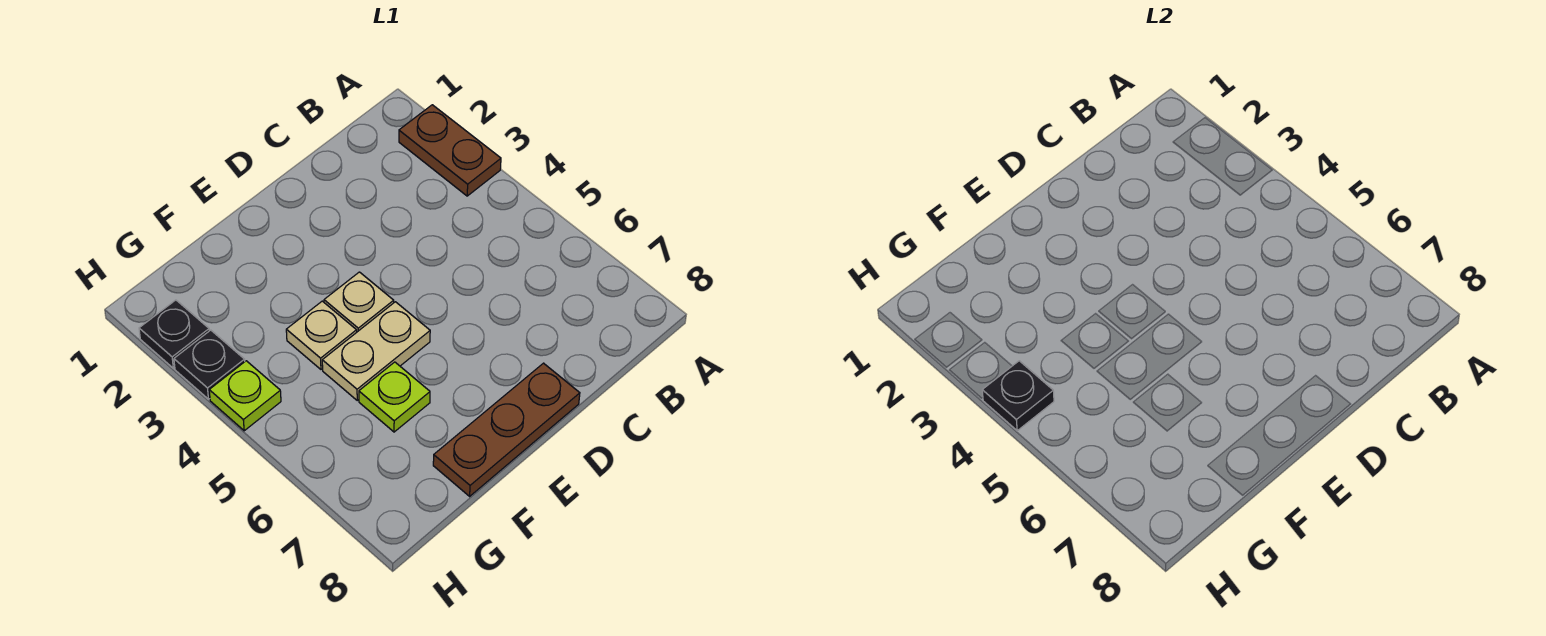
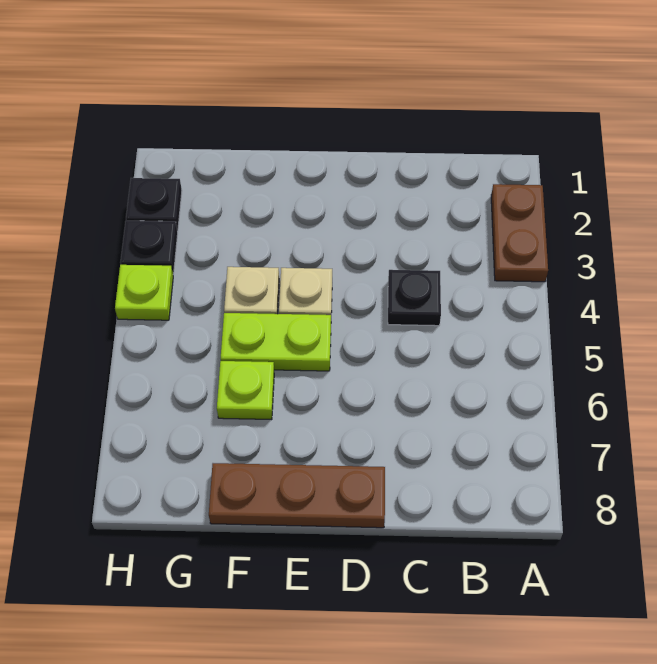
tan plate E5:F5 level 1 -> lime plate E5:F5 level 1
black plate H4 level 2 -> black plate C4 level 1

